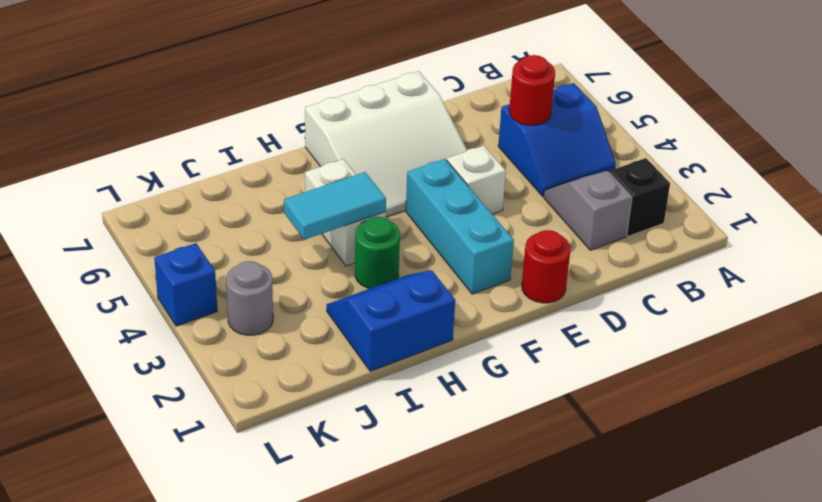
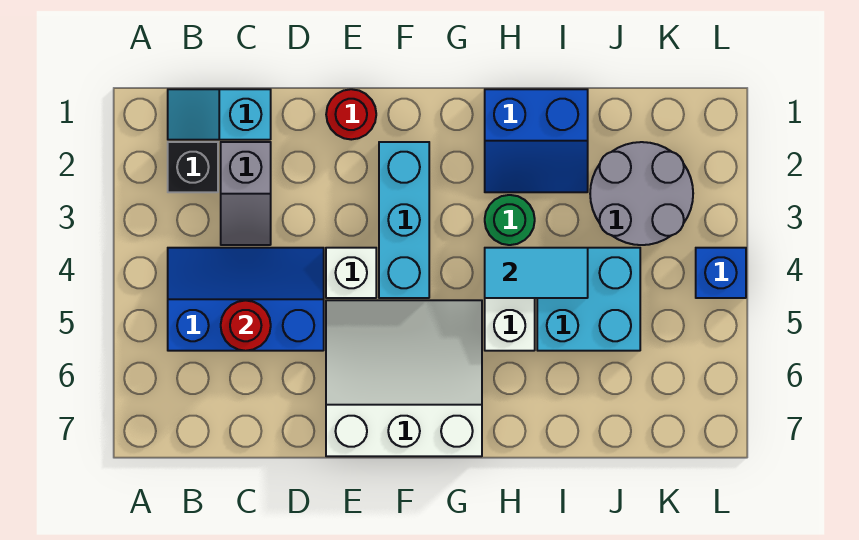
none -> cyan slope B1:C1 level 1 top C
blue slope B4:C5 level 1 top 5 -> blue slope B4:D5 level 1 top 5
none -> cyan brick I4:J5 level 1
grey round brick K3 level 1 -> grey round brick J2:K3 level 1

